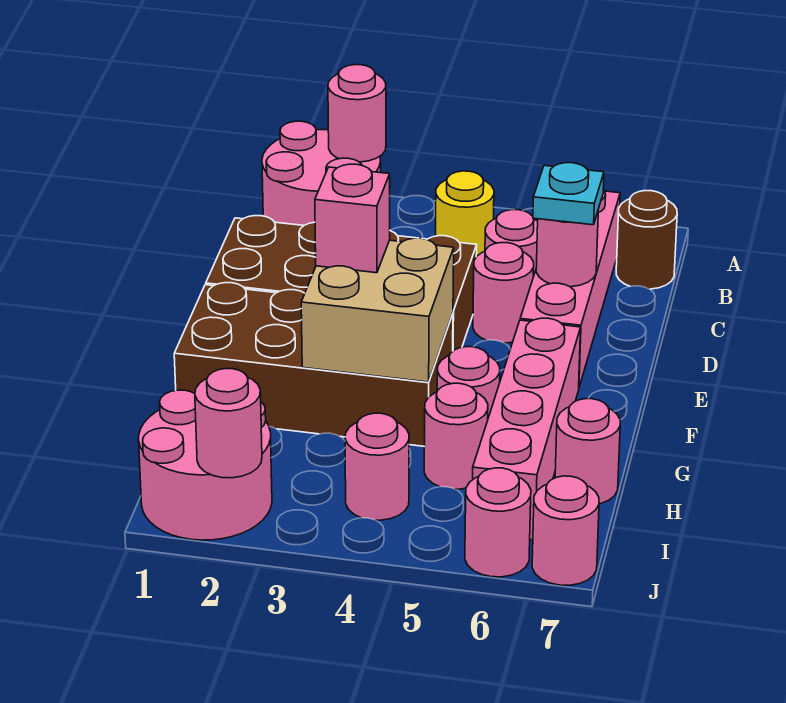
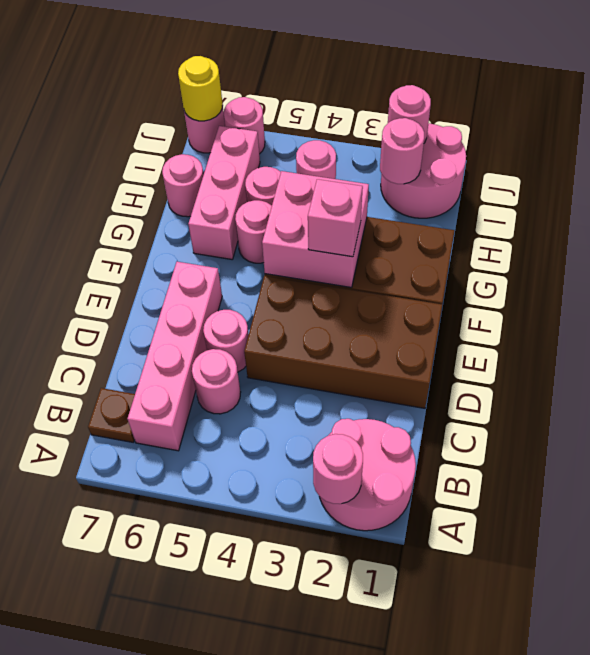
yellow round brick B4 level 1 -> yellow round brick J7 level 2
brown round brick B7 level 1 -> brown plate B7 level 1
pink round brick D6 level 2 -> pink round brick I2 level 2
cyan plate D6 level 3 -> none
tan brick F3:G4 level 2 -> pink brick F3:G4 level 2
pink brick F6:I6 level 1 -> pink brick G6:I6 level 1

